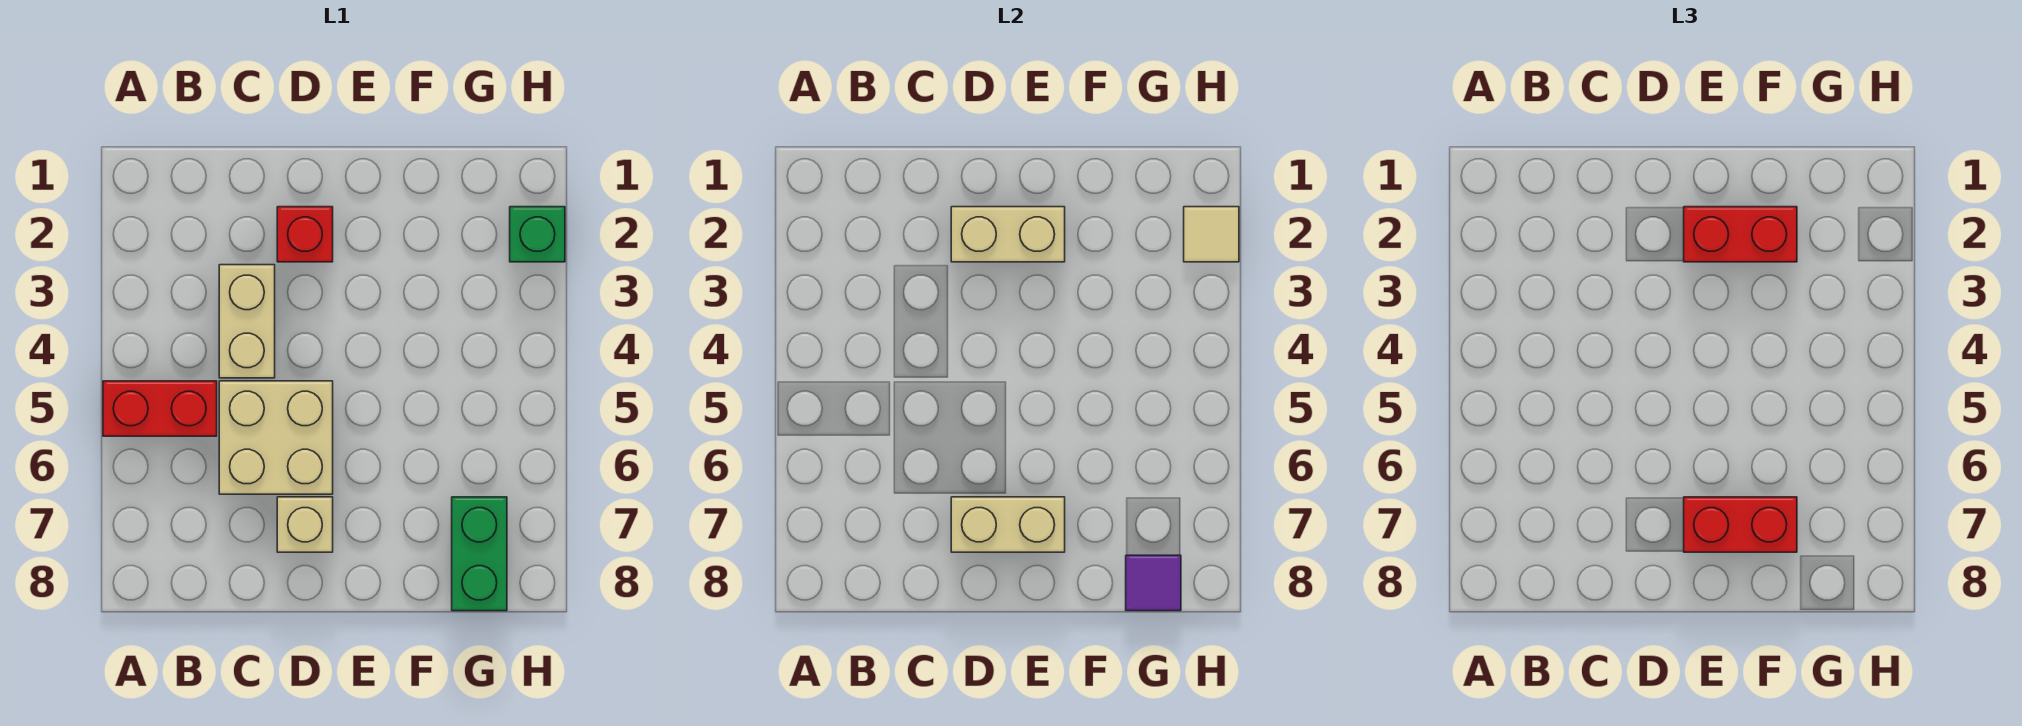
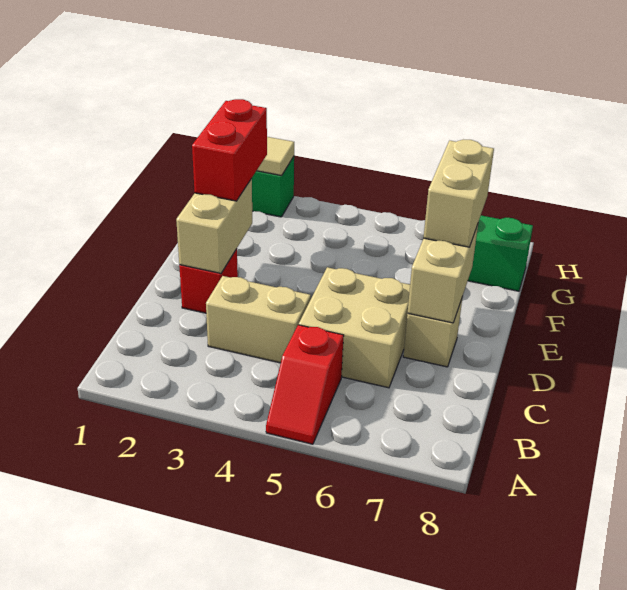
red brick A5:B5 level 1 -> red slope A5:B5 level 1 top B
red brick E7:F7 level 3 -> tan brick E7:F7 level 3
purple tile G8 level 2 -> none

